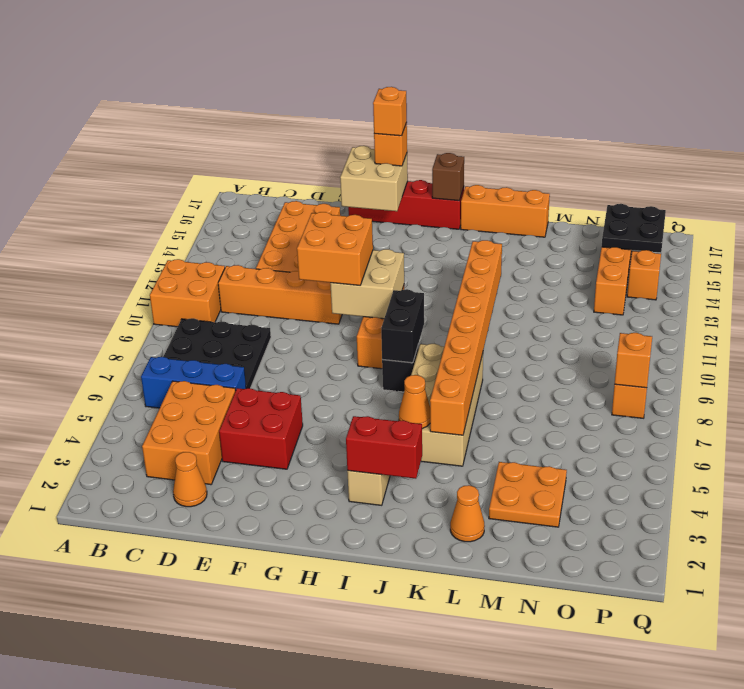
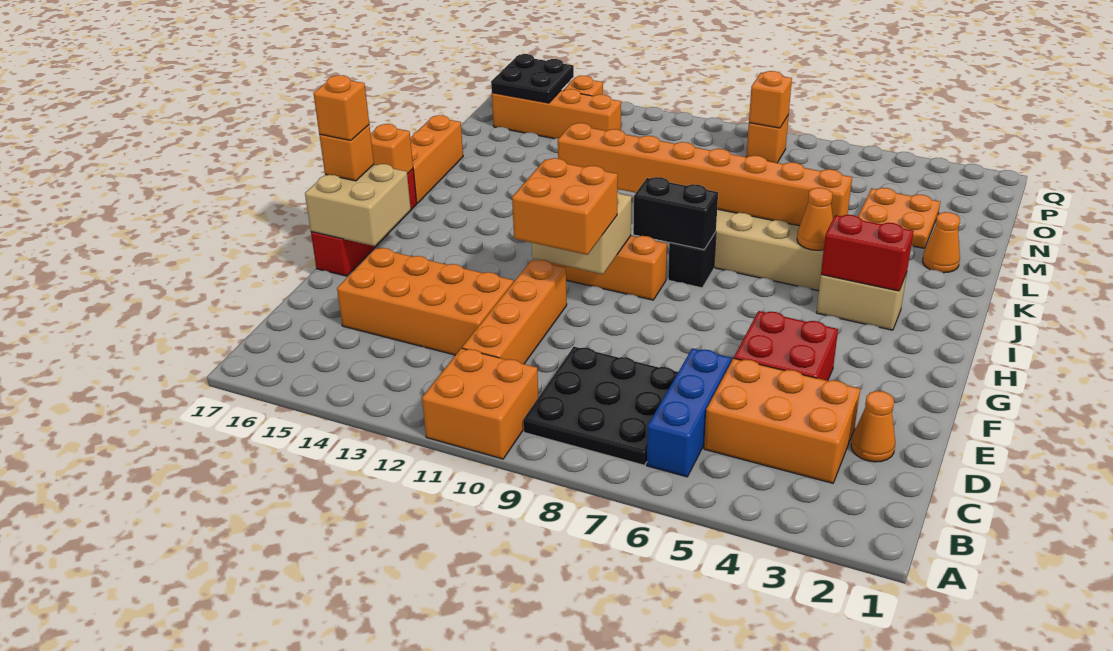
red brick I3:J3 level 2 -> red brick I3:I4 level 2
brown brick I17 level 2 -> orange brick I17 level 2

